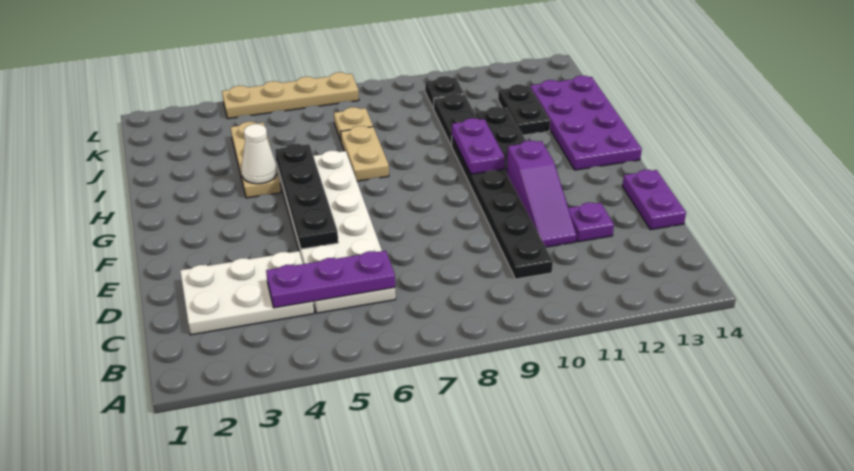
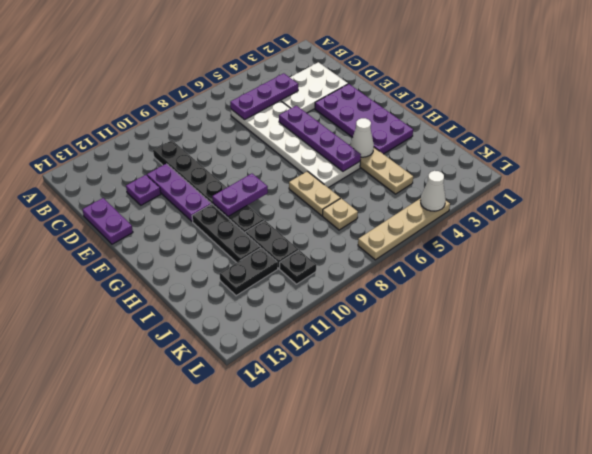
purple slope D11:F11 level 1 top F -> purple plate D11:F11 level 1
black plate E5:H5 level 2 -> purple plate E5:H5 level 2
purple plate G10:H10 level 2 -> purple plate G9:G10 level 2
purple plate G13:J14 level 1 -> purple plate E2:H3 level 1
black plate I12:J12 level 1 -> black plate J11:J12 level 1
none -> white cone L4 level 2

